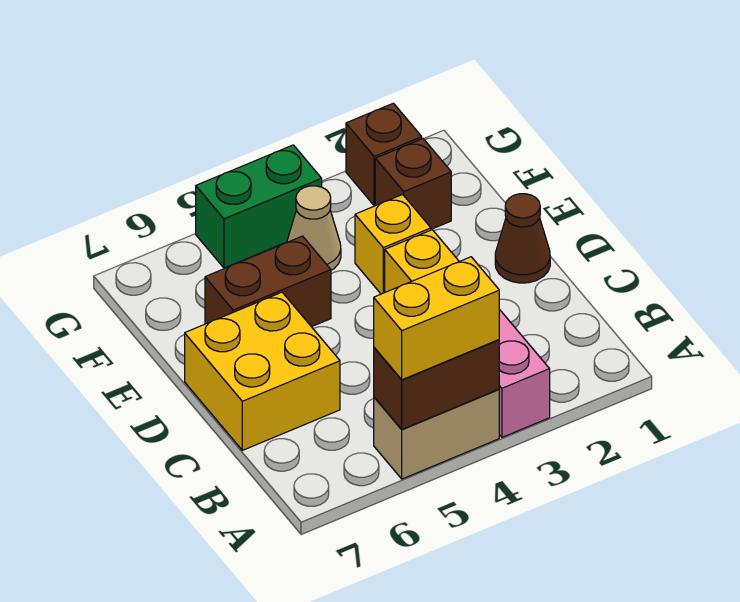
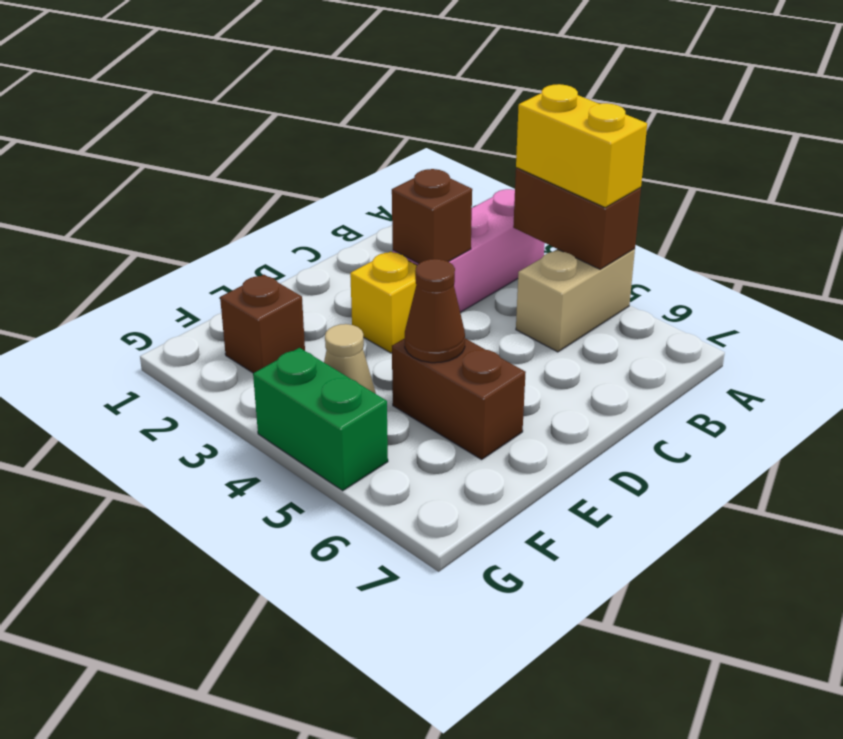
tan brick A4:A5 level 1 -> tan brick A5:B5 level 1
yellow brick C6:D7 level 1 -> none
brown cone D1 level 1 -> brown cone E5 level 2
yellow brick E3 level 1 -> none
brown brick G2 level 1 -> brown brick C3 level 2

